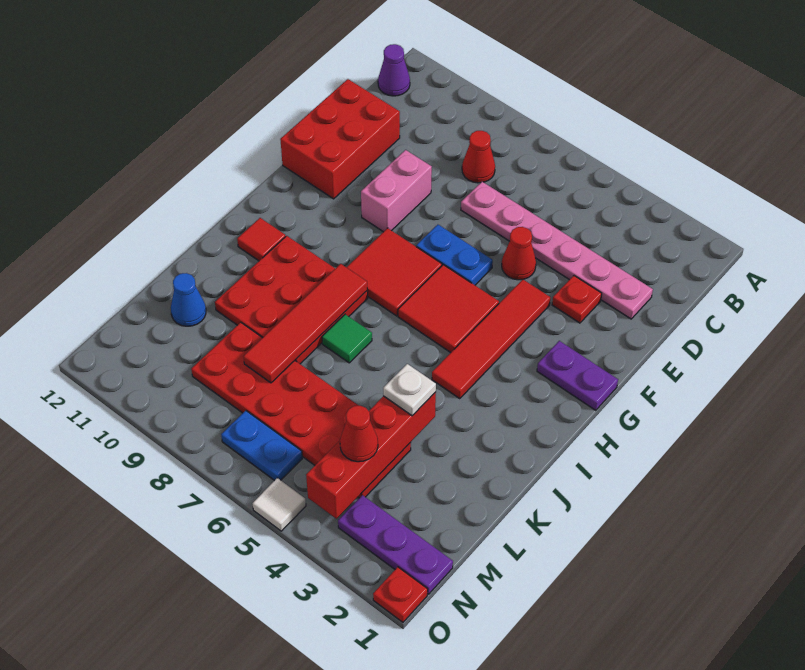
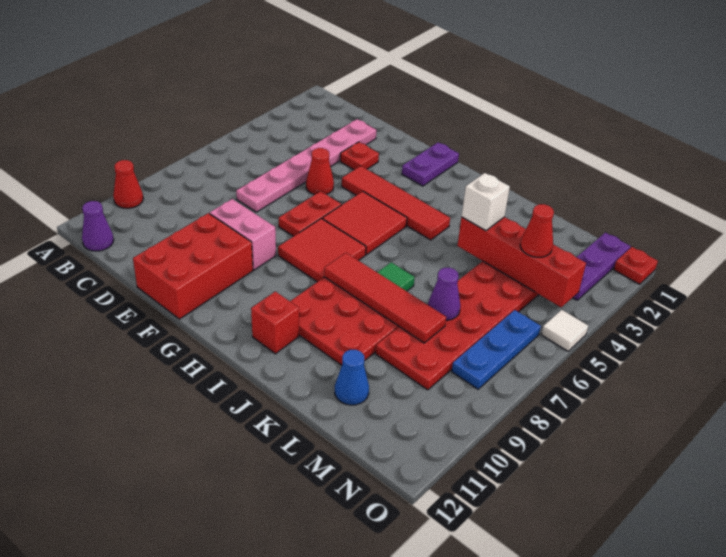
red cone C8 level 1 -> red cone A10 level 1
red brick D11:F12 level 1 -> red brick E10:F12 level 1
blue plate F6:F7 level 1 -> red plate F6:F7 level 1
red tile I11 level 1 -> red brick I11 level 1
white plate K4 level 3 -> white brick K4 level 3
none -> purple cone L7 level 2
blue plate N6:N7 level 1 -> blue plate N6:N8 level 1

